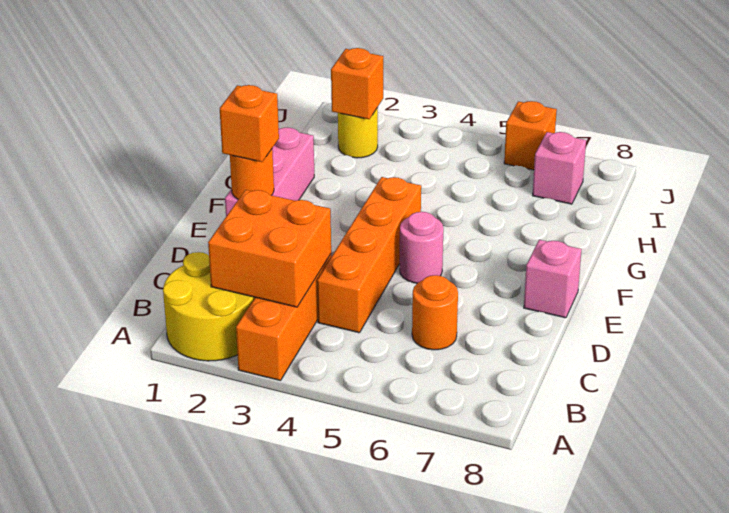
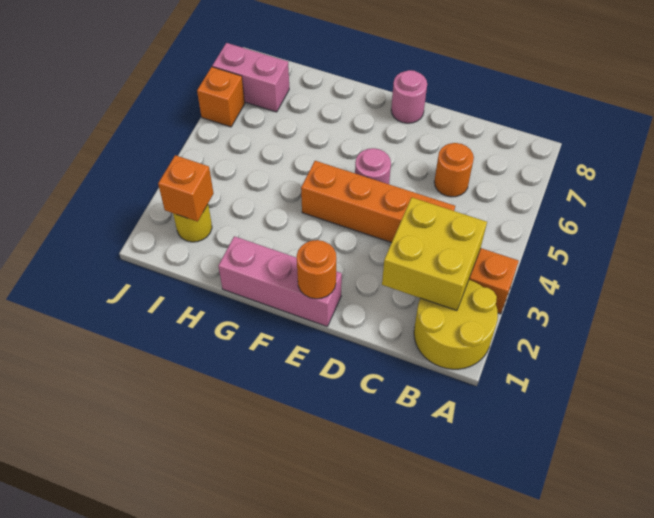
orange brick B2:C3 level 2 -> yellow brick B2:C3 level 2
orange brick E1 level 3 -> none
pink brick E8 level 1 -> pink round brick E8 level 1
pink brick I7 level 1 -> pink brick I7:J7 level 1

